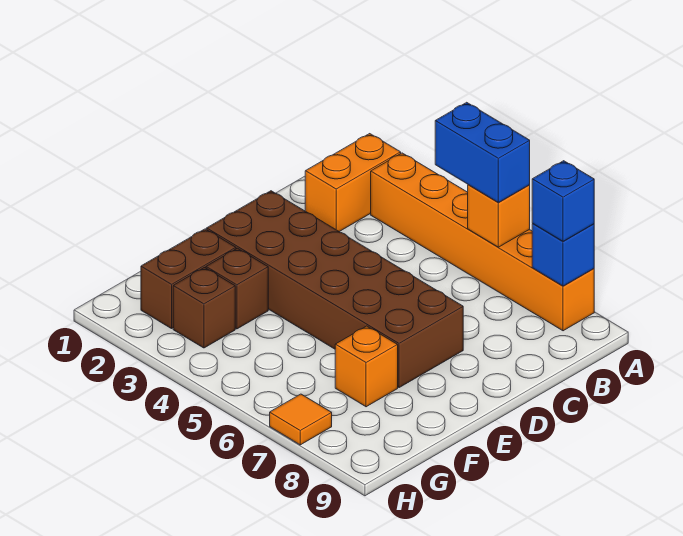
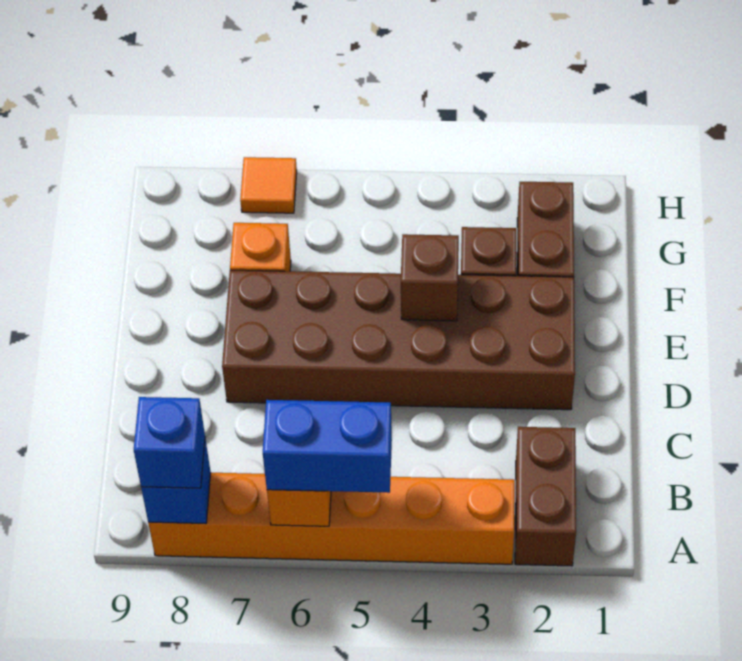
orange brick A2:B2 level 1 -> brown brick A2:B2 level 1
brown brick G3 level 1 -> brown brick E4 level 2

